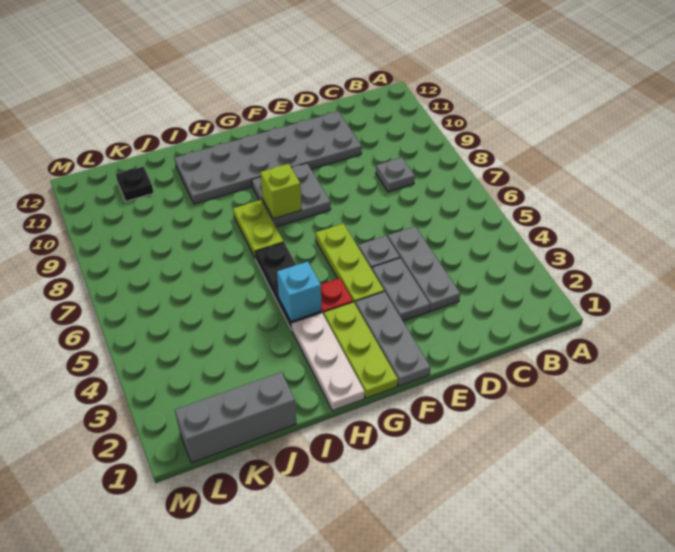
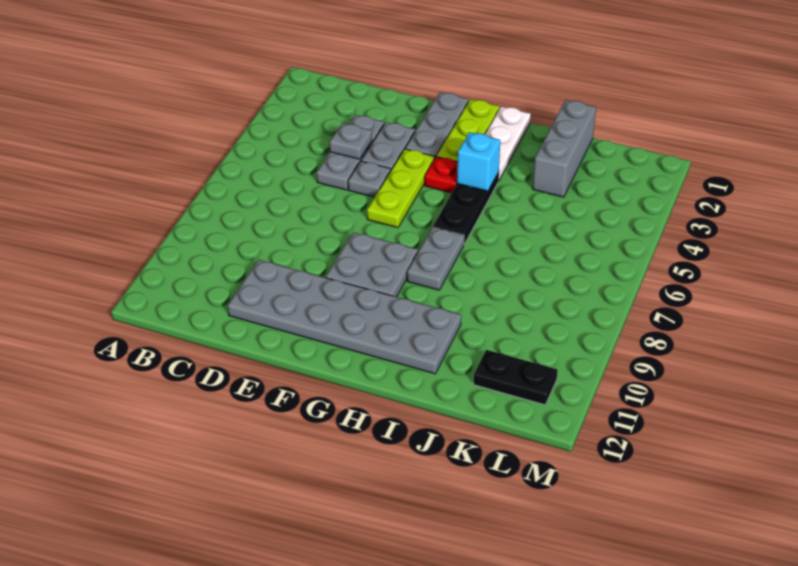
grey plate C8 level 1 -> grey plate D4 level 2
lime brick G8 level 2 -> none
lime plate H7:H8 level 1 -> grey plate H7:H8 level 1
grey brick J1:L1 level 1 -> grey brick J1:J3 level 1
black plate K11 level 1 -> black plate K11:L11 level 1

